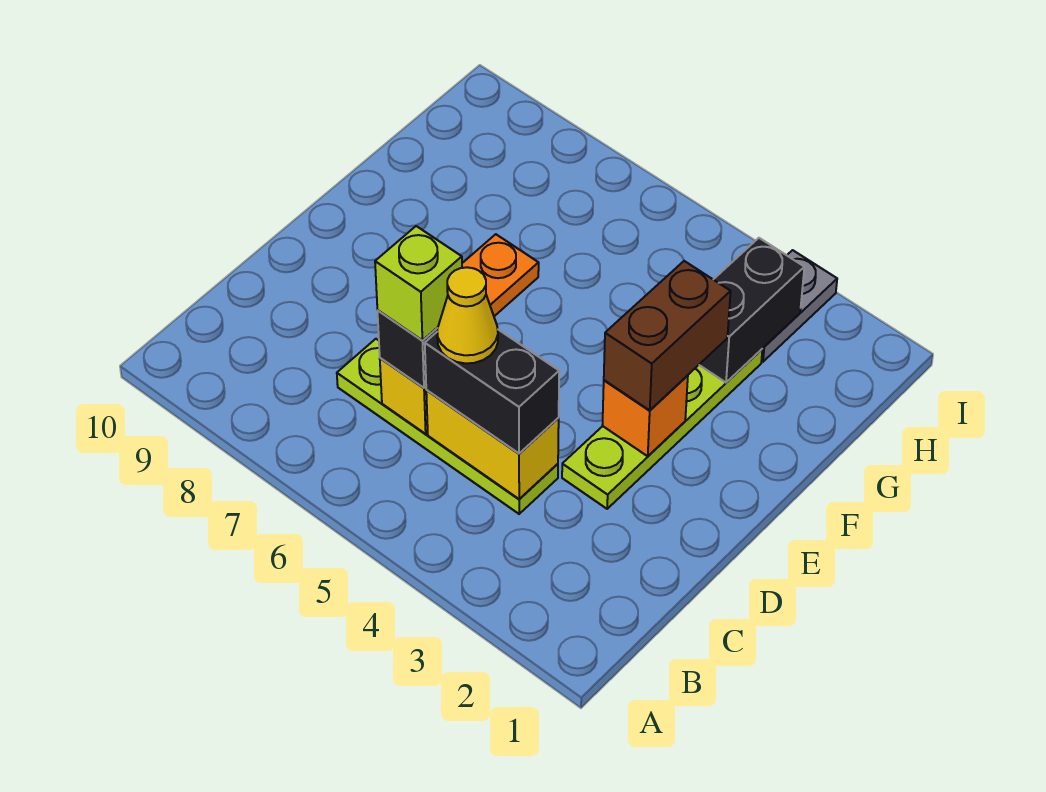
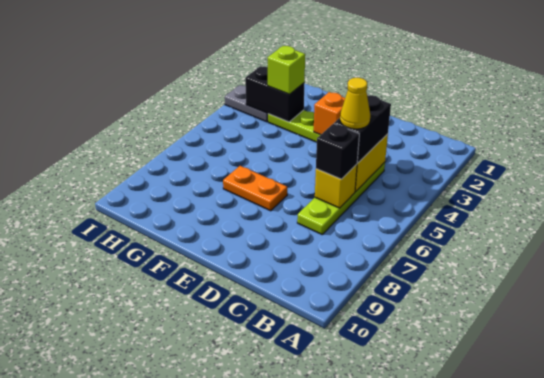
lime brick C6 level 4 -> lime brick G3 level 3
brown brick E3:F3 level 3 -> none

